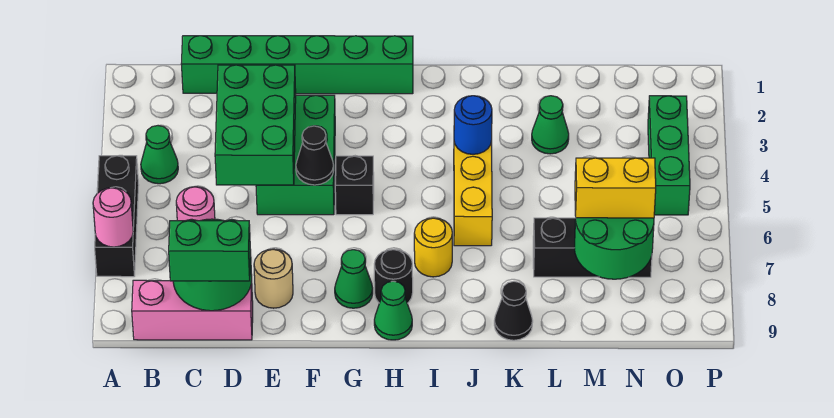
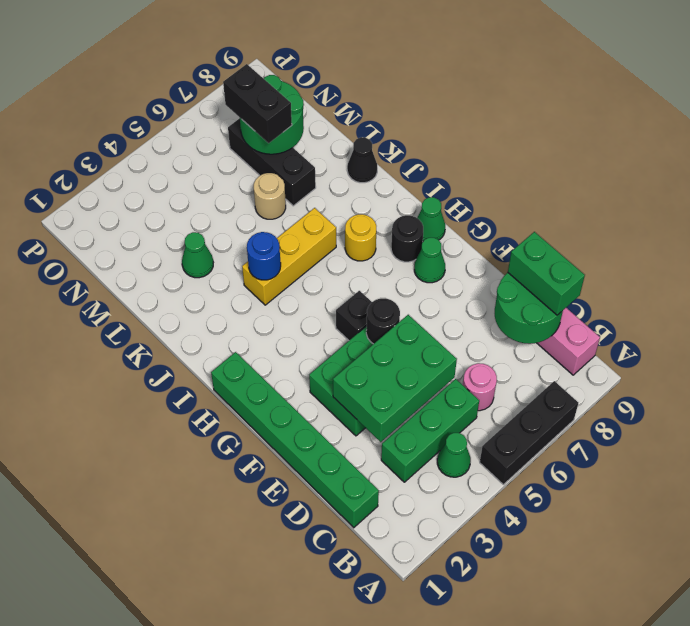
pink round brick A7 level 2 -> none
tan round brick E8 level 1 -> tan round brick L6 level 1
black cone F5 level 2 -> black round brick F5 level 2
yellow brick M7:N7 level 3 -> black brick M7:N7 level 3
green brick O3:O5 level 1 -> green brick C3:C5 level 1

